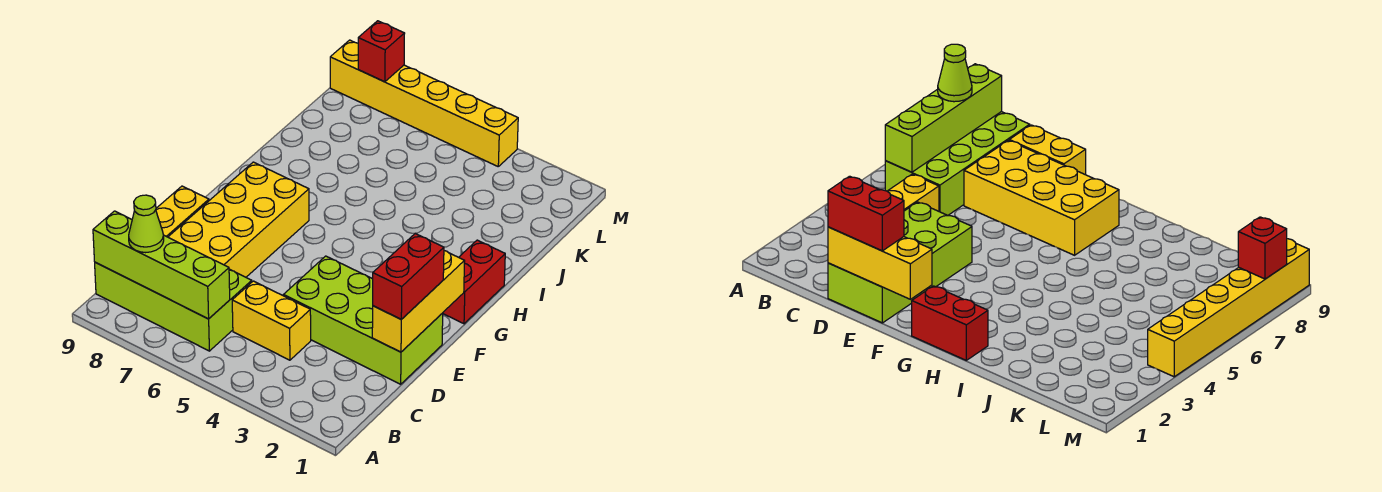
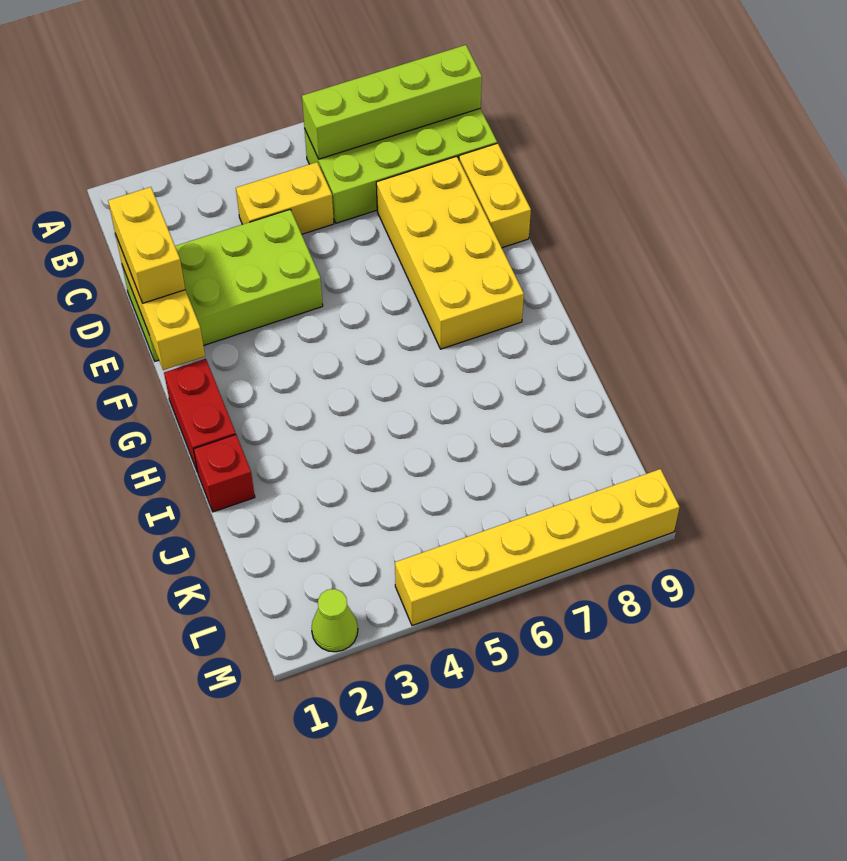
lime cone B8 level 3 -> lime cone M2 level 1
red brick D1:E1 level 3 -> yellow brick D1:E1 level 3
red brick M8 level 2 -> red brick I1 level 1

